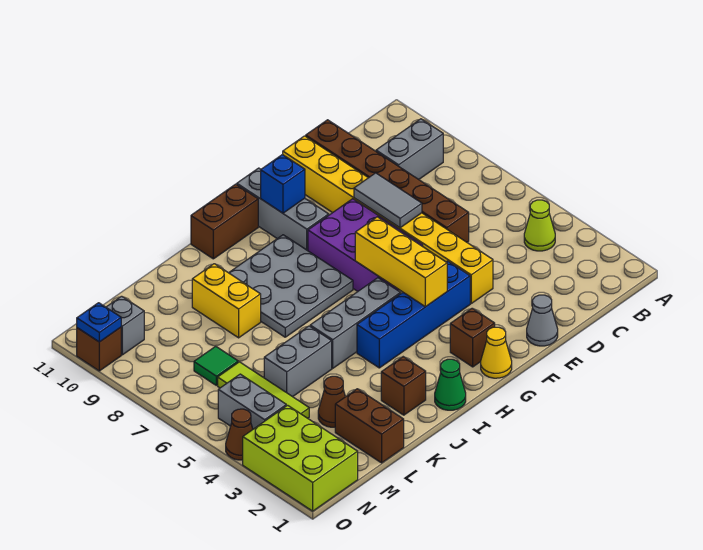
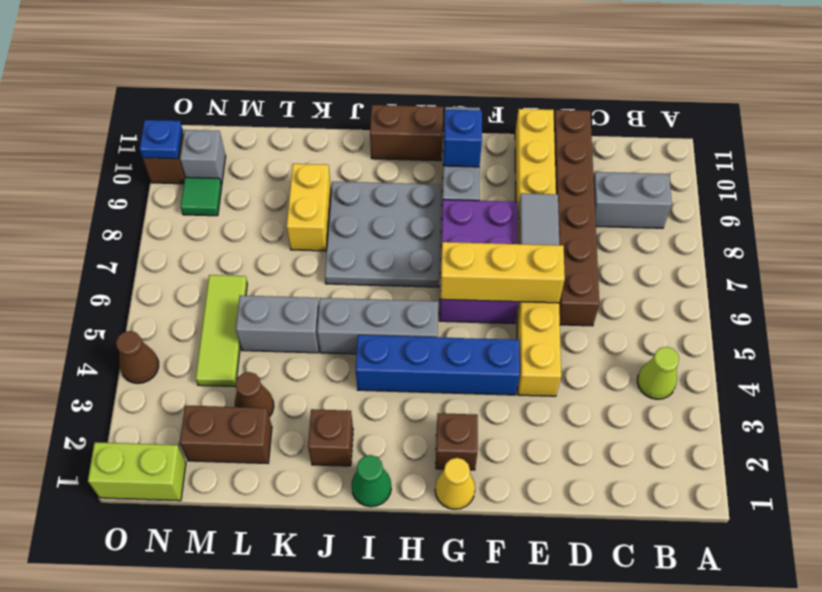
grey cone E1 level 1 -> none
yellow brick G4:G6 level 2 -> yellow brick E6:G6 level 2
brown brick L1:L2 level 1 -> brown brick L2:M2 level 1
green tile M7 level 1 -> green tile N9 level 1
lime brick N1:O3 level 1 -> lime brick N1:O1 level 1
grey brick N4:N5 level 1 -> none

